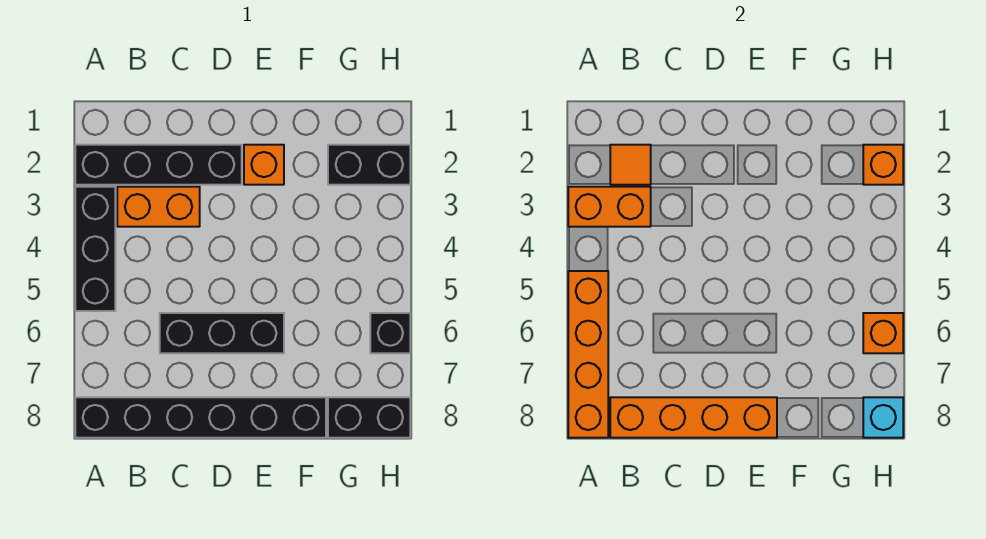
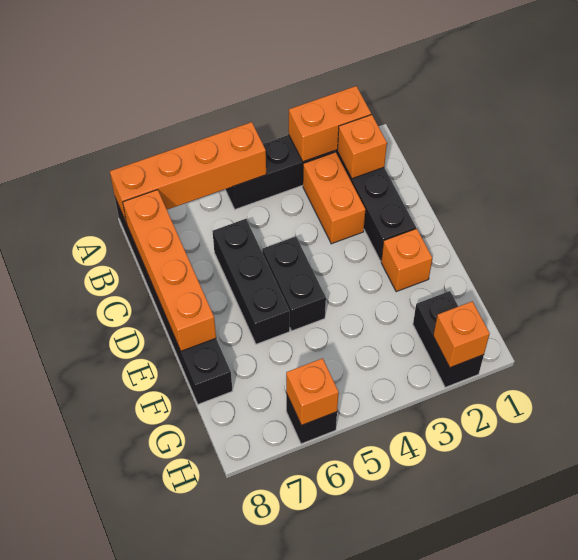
orange brick A3:B3 level 2 -> orange brick A2:A3 level 2
orange tile B2 level 2 -> orange brick B2 level 2
black brick G8:H8 level 1 -> black brick D5:E5 level 1
cyan brick H8 level 2 -> none

